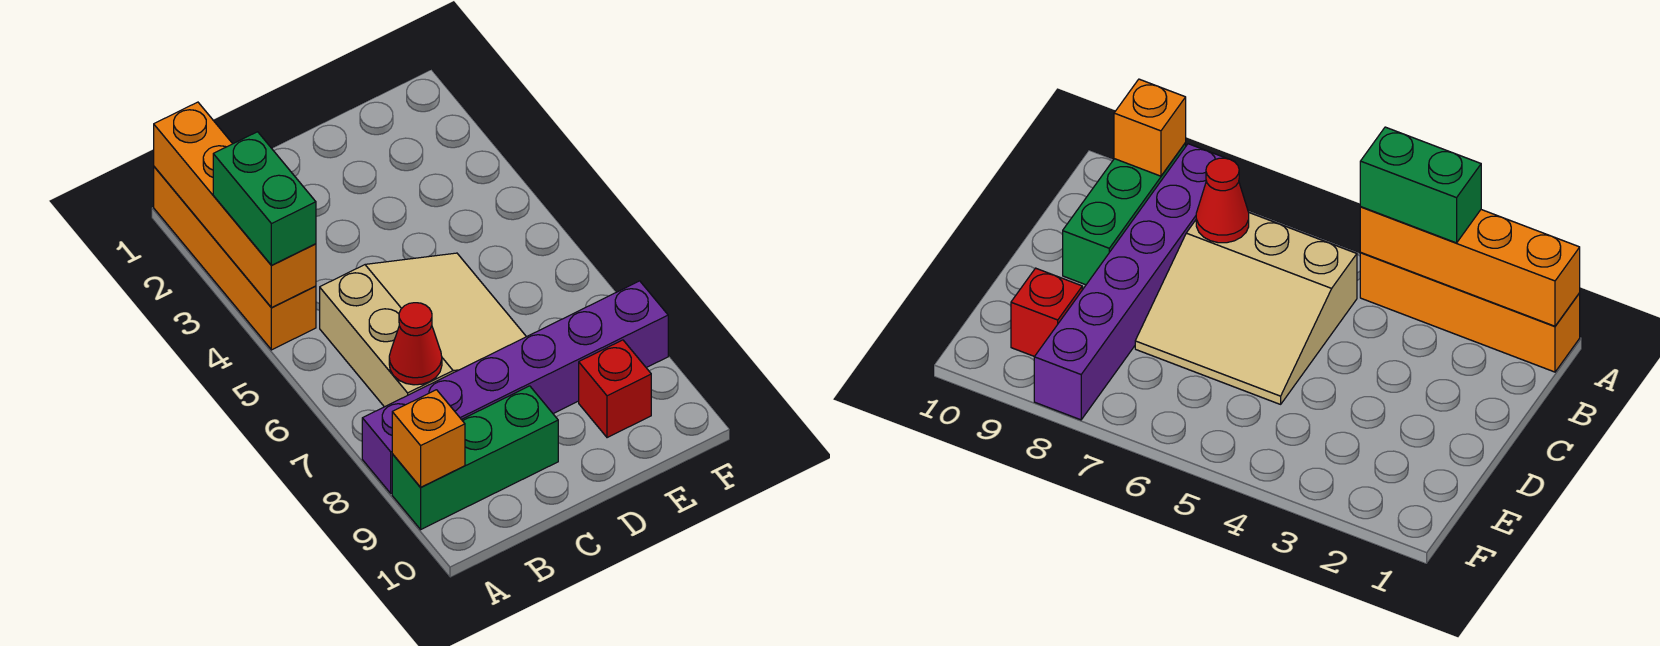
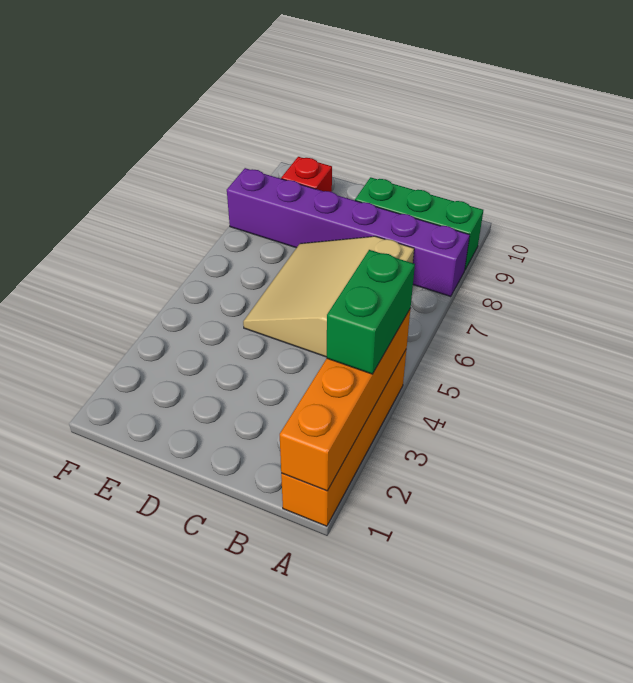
orange brick A9 level 2 -> none
red cone B7 level 2 -> none

